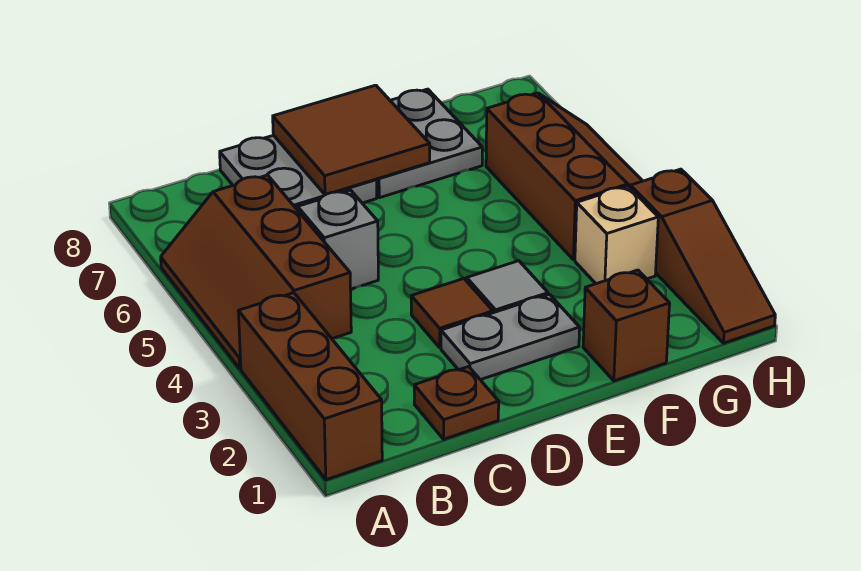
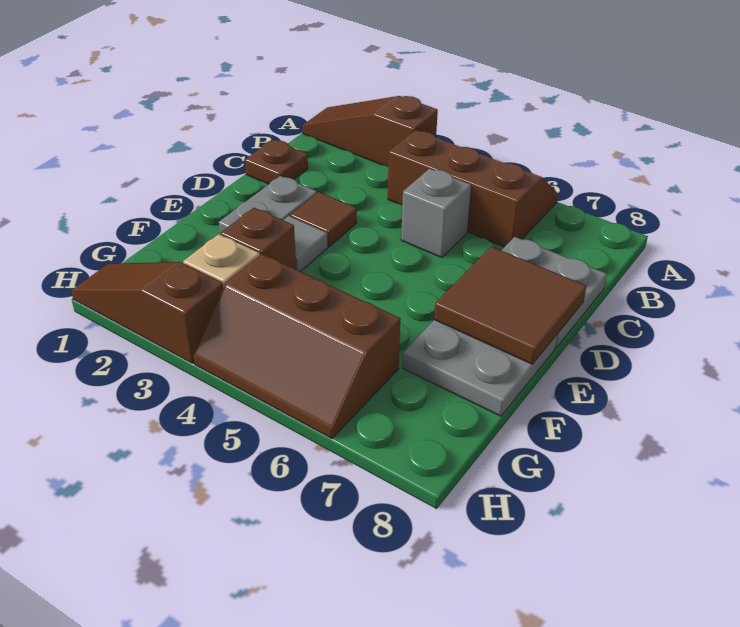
brown brick A1:A3 level 1 -> brown slope A1:A3 level 1 top 3
brown brick F1 level 1 -> brown brick F3 level 1

